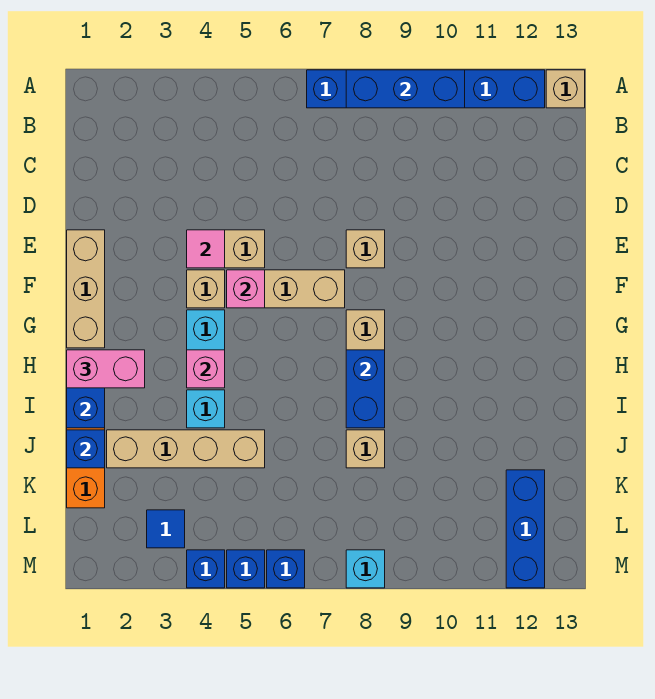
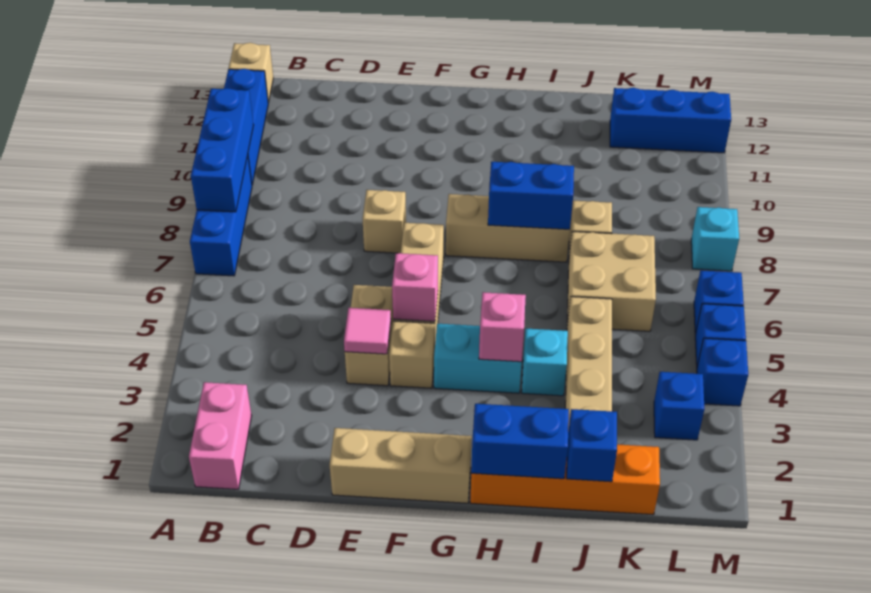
pink brick H1:H2 level 3 -> pink brick B1:B2 level 1
none -> tan brick J6:K7 level 1
blue tile L3 level 1 -> blue brick L3 level 1

